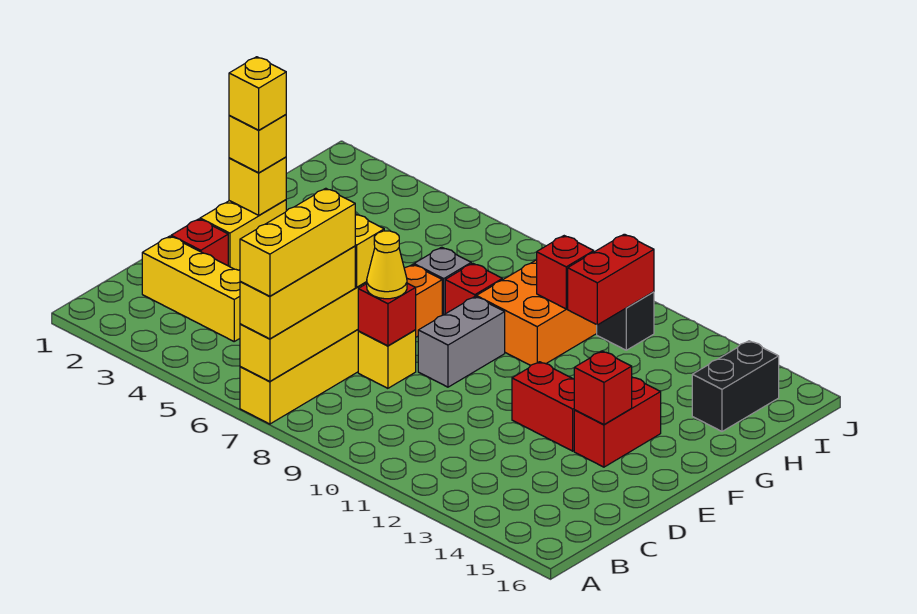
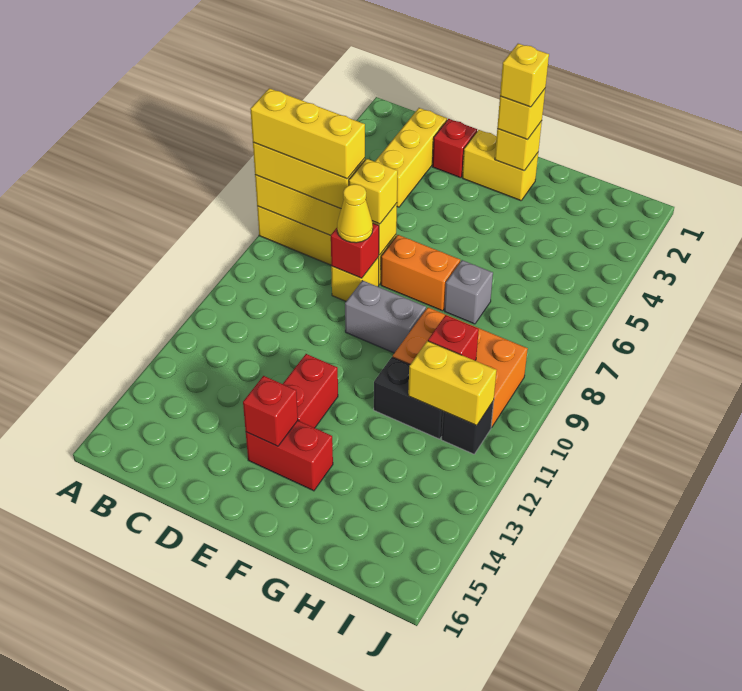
red brick G8 level 1 -> none
red brick H11:I11 level 2 -> yellow brick H11:I11 level 2
black brick H15:I15 level 1 -> black brick G11:H11 level 1

